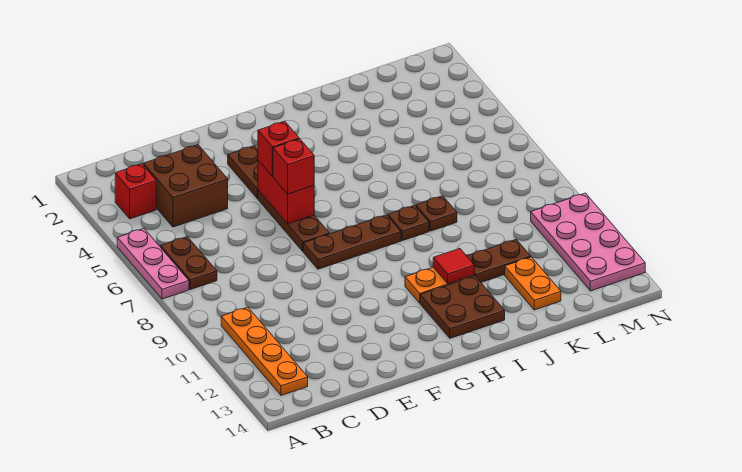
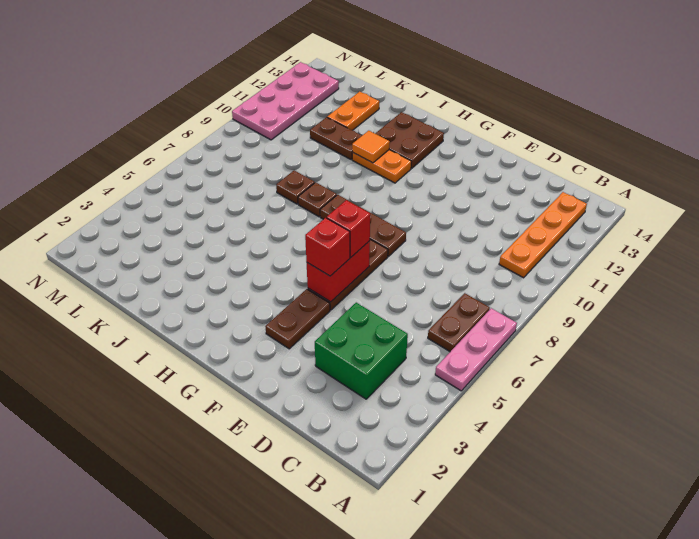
red brick B3 level 1 -> none
brown brick C3:D4 level 1 -> green brick C3:D4 level 1
red tile I11 level 2 -> orange tile I11 level 2

